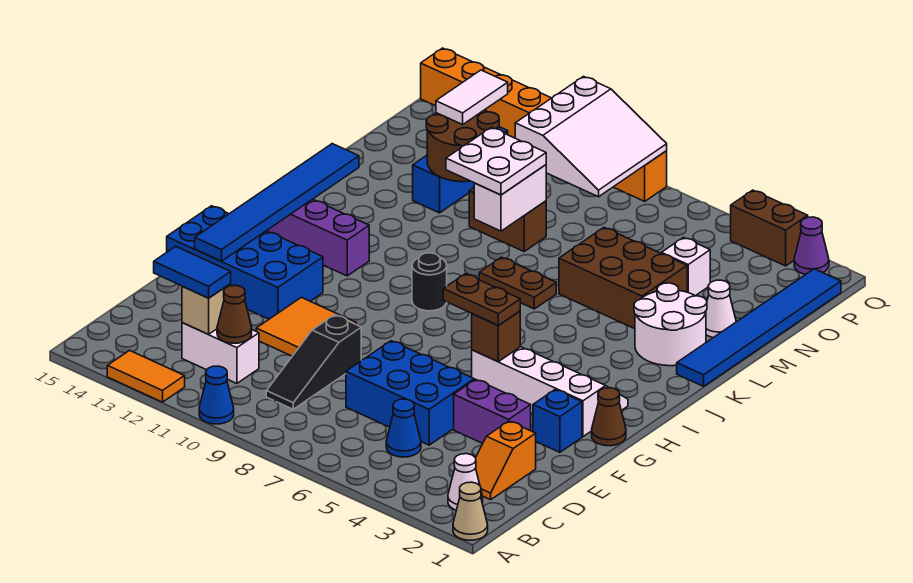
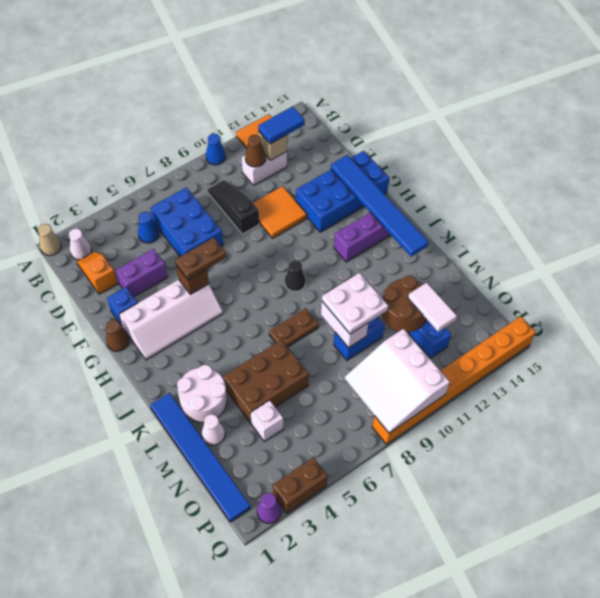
blue brick D5:E7 level 1 -> blue brick C6:E7 level 1
black round brick I9 level 1 -> black cone I9 level 1
brown brick M9:M10 level 1 -> blue brick M9:M10 level 1

